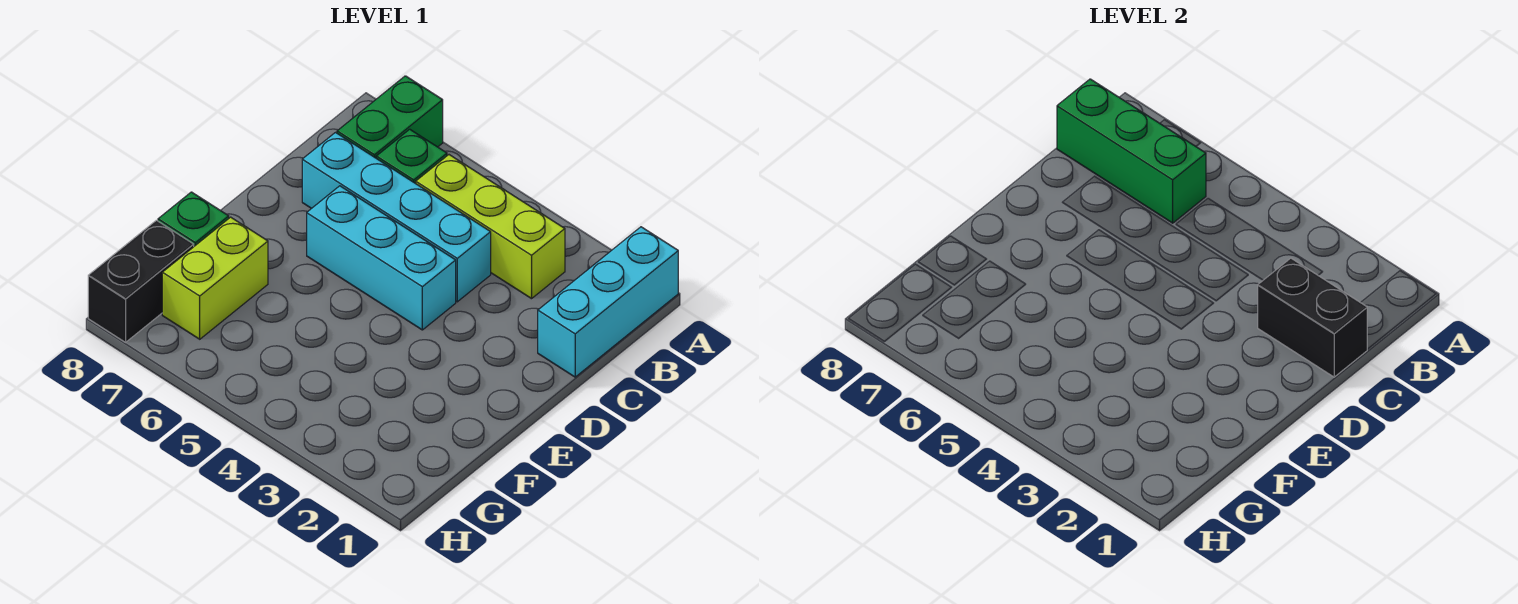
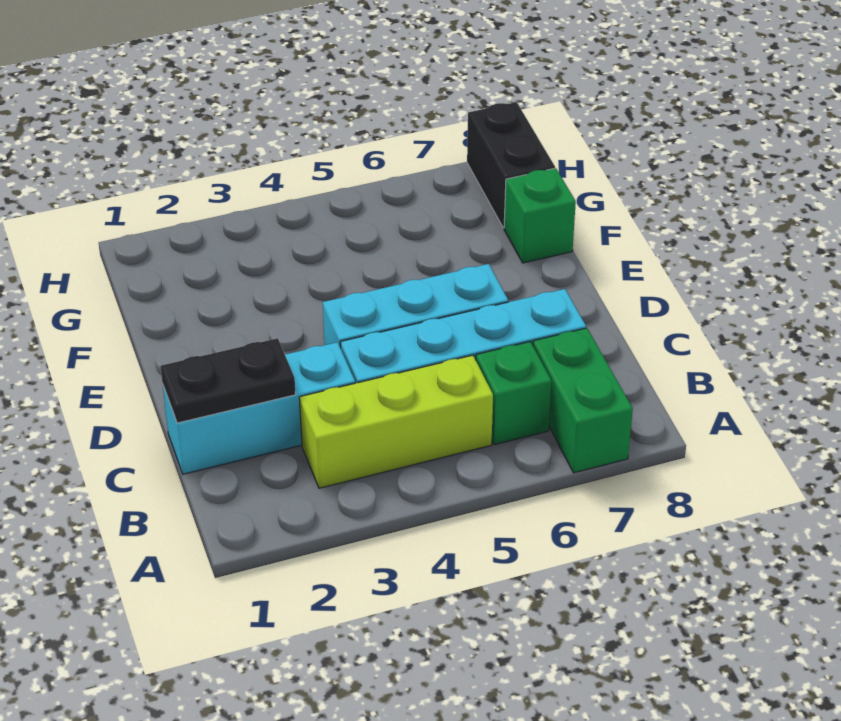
cyan brick A1:C1 level 1 -> cyan brick C1:C3 level 1
green brick B6:B8 level 2 -> none
black brick C1:C2 level 2 -> black plate C1:C2 level 2
lime brick F7:G7 level 1 -> none

